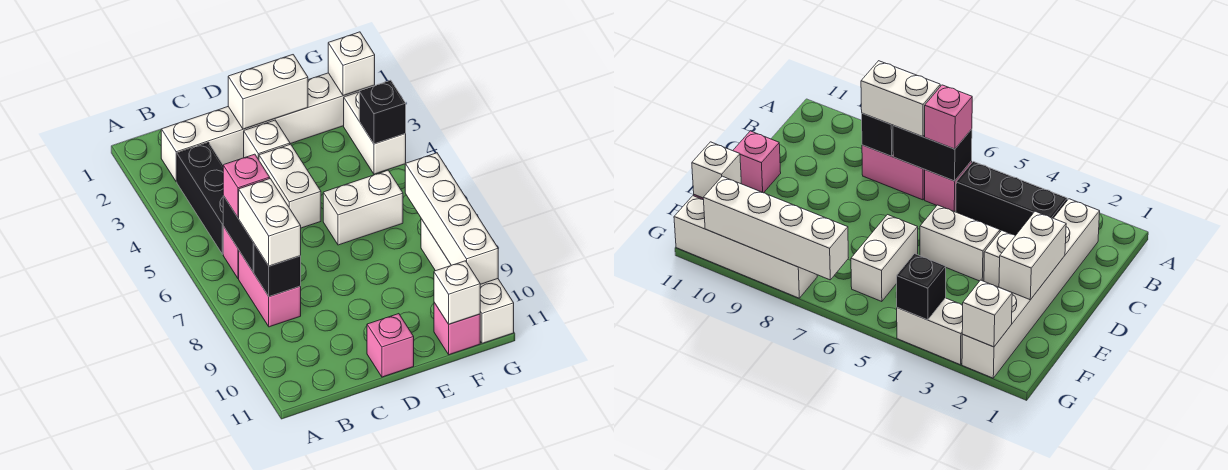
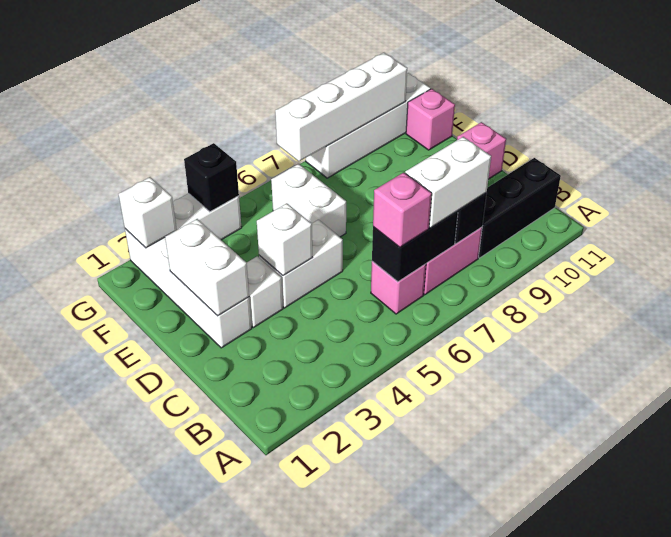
white brick B2:G2 level 1 -> white brick D2:G2 level 1
black brick B3:B5 level 1 -> black brick B9:B11 level 1
white brick F11 level 2 -> white brick D4 level 2

